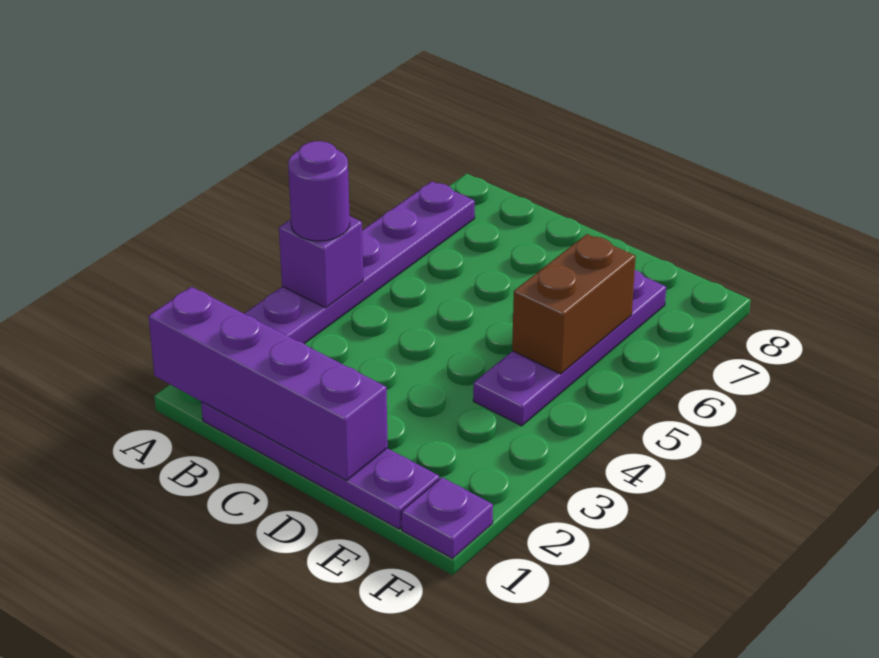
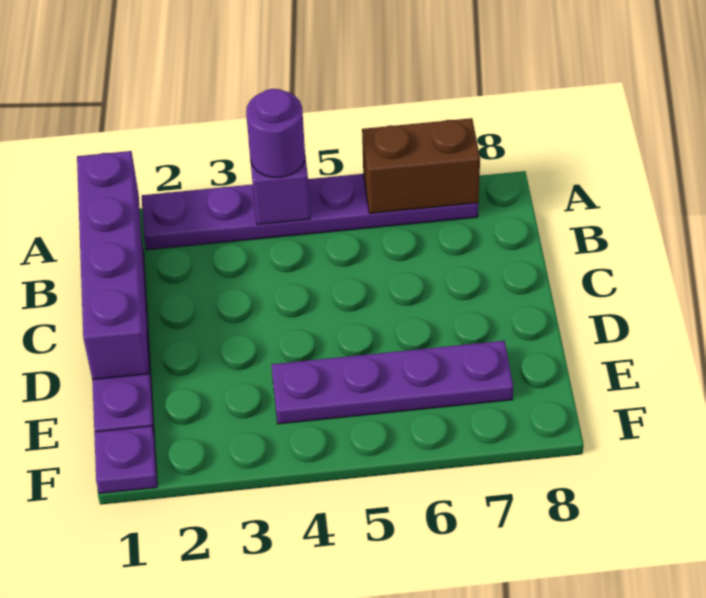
brown brick E5:E6 level 2 -> brown brick A6:A7 level 2

